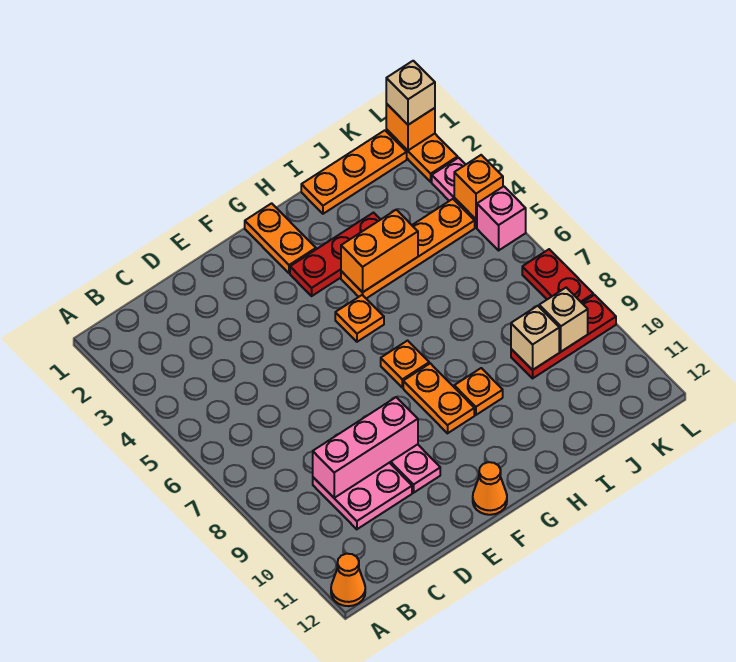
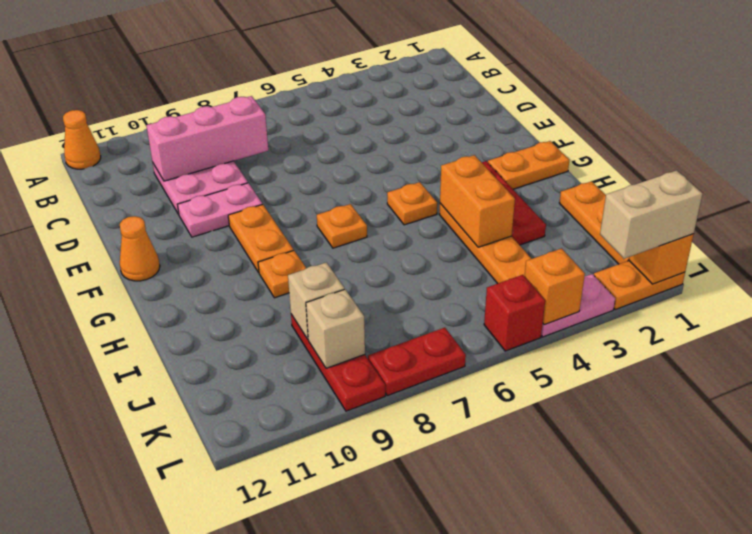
pink brick C9:E9 level 2 -> pink brick C8:C10 level 2
orange plate G8:G9 level 1 -> orange plate F9:G9 level 1
tan brick L1 level 3 -> tan brick L1:L2 level 3
pink brick L5 level 1 -> red brick L5 level 1

